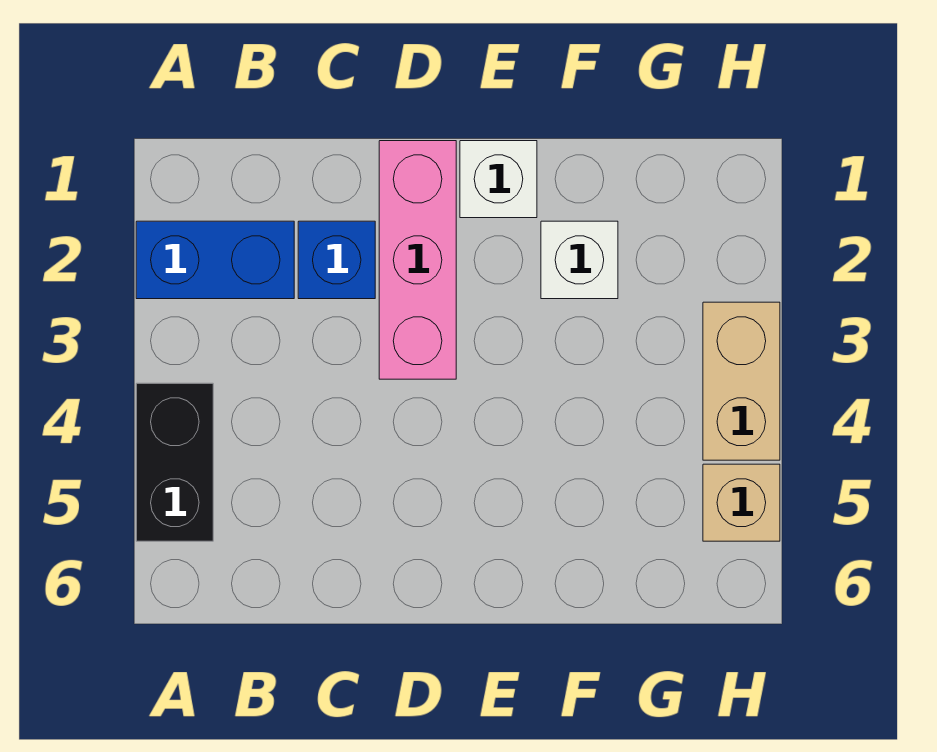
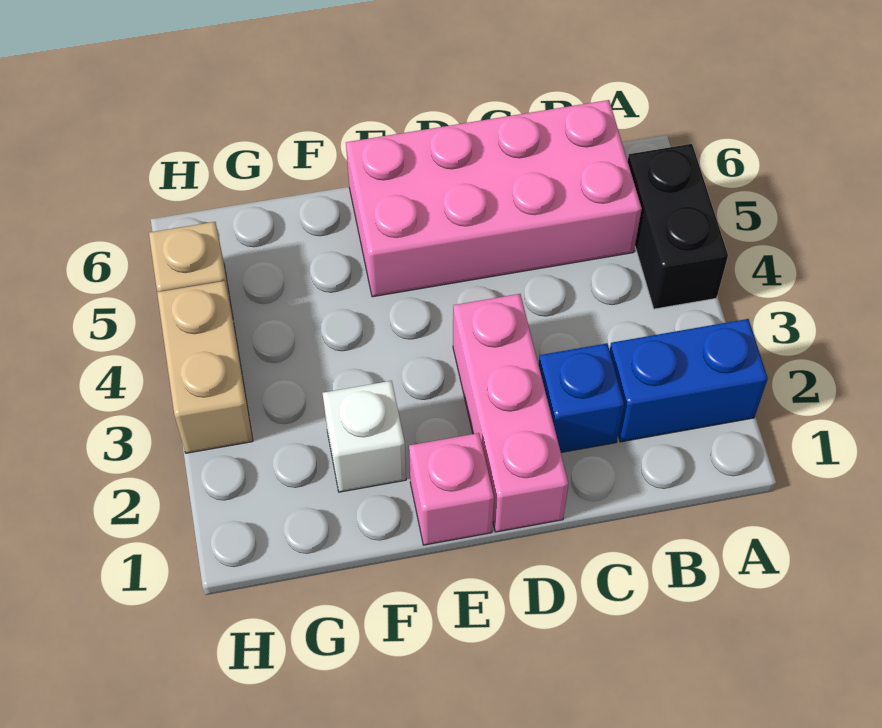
none -> pink brick B5:E6 level 1
white brick E1 level 1 -> pink brick E1 level 1

